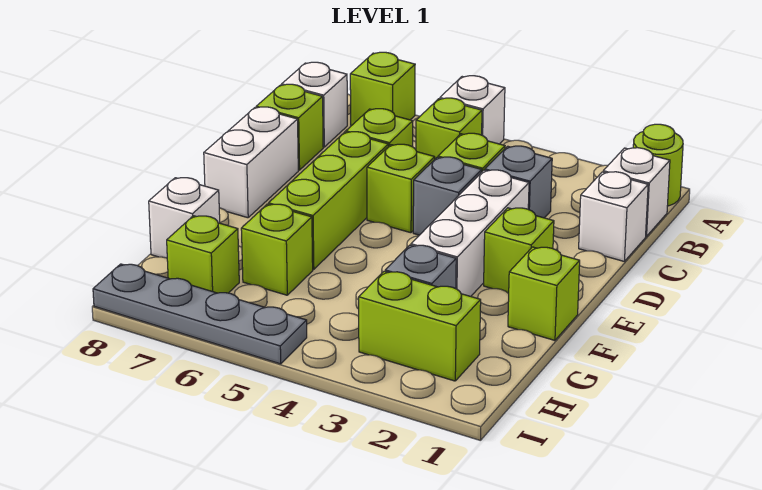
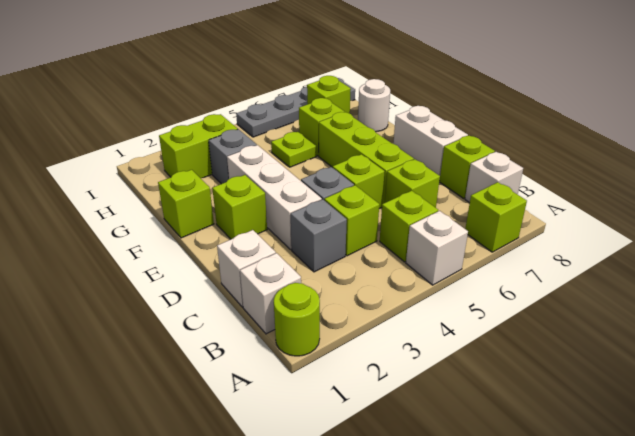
none -> lime plate G5 level 1
white brick G8 level 1 -> white round brick G8 level 1

